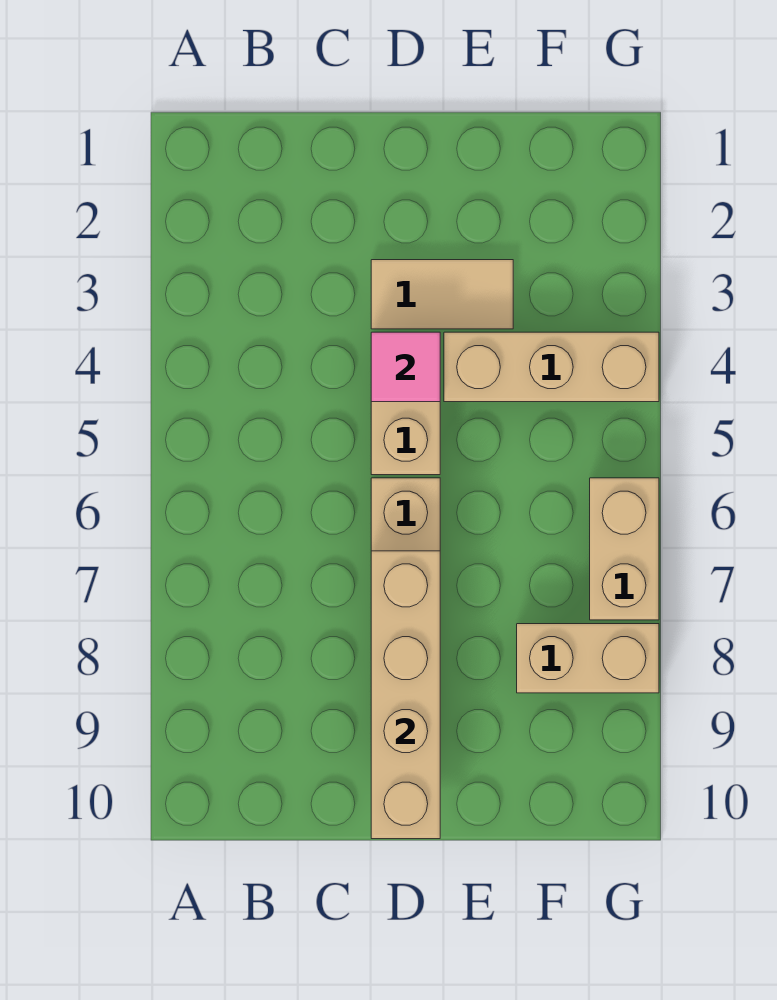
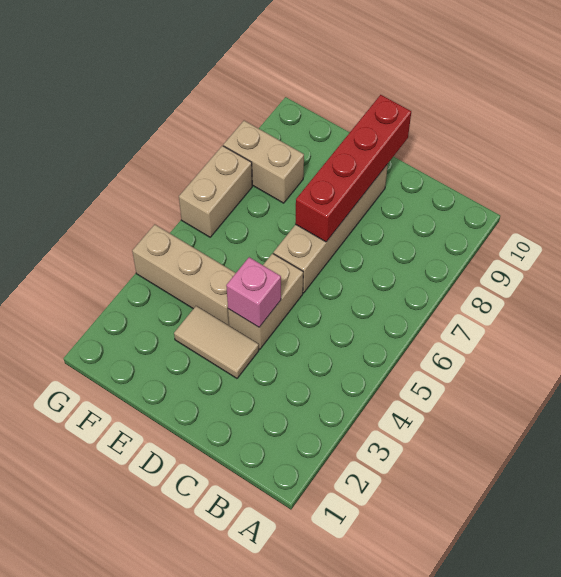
pink tile D4 level 2 -> pink brick D4 level 2
tan brick D7:D10 level 2 -> red brick D7:D10 level 2

